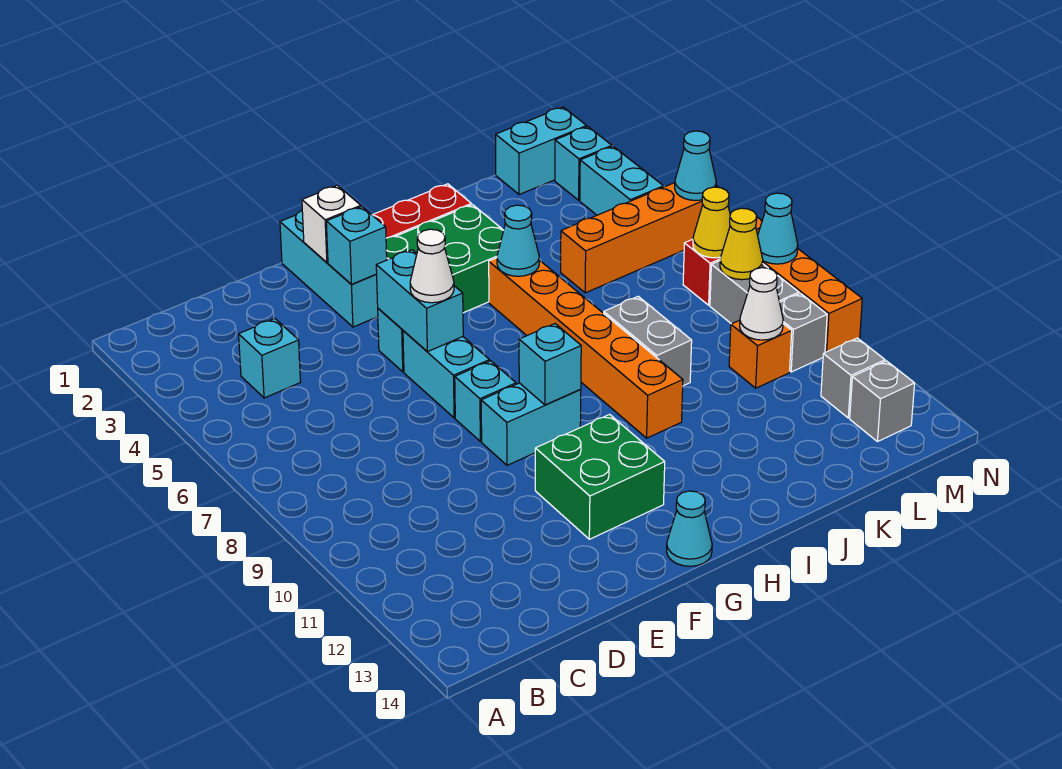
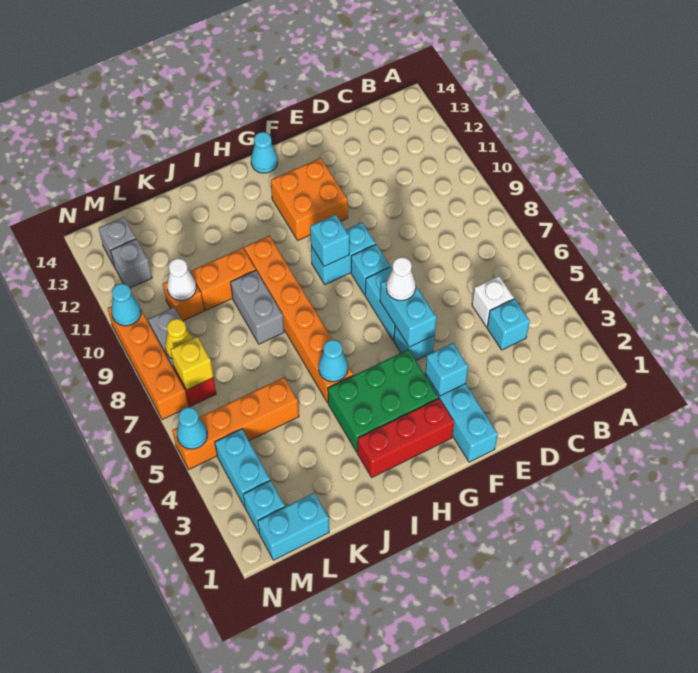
white brick F2 level 2 -> white brick C5 level 1
green brick F11:G12 level 1 -> orange brick F11:G12 level 1
none -> orange brick J10:K10 level 1
yellow cone M7 level 2 -> yellow brick M7 level 2
grey brick M10 level 1 -> none
cyan cone N8 level 2 -> cyan cone N10 level 2

